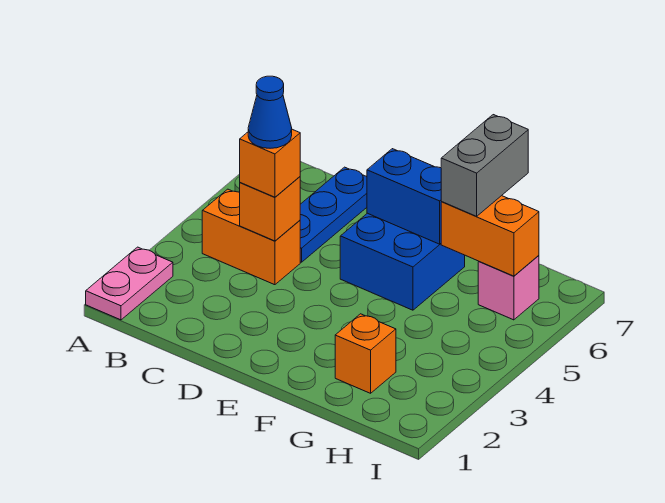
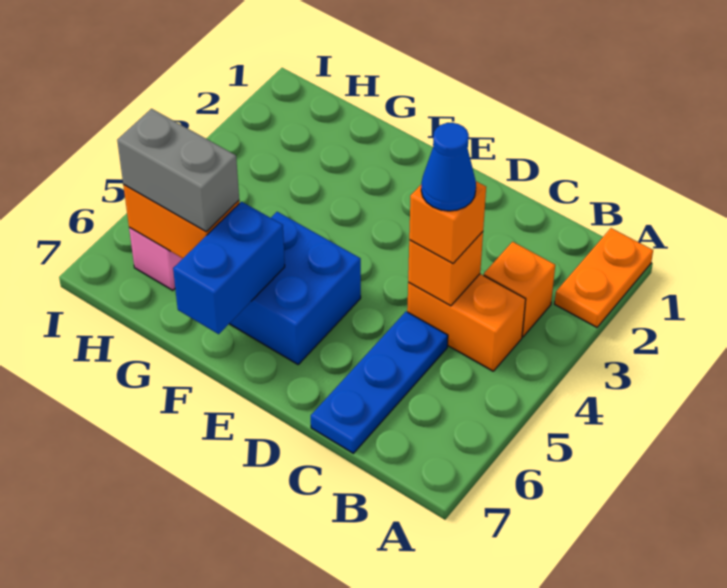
pink plate A1:A2 level 1 -> orange plate A1:A2 level 1
blue brick E6:F6 level 2 -> blue brick F6:F7 level 2
orange brick G2 level 1 -> orange brick B3 level 1
grey brick G6:G7 level 3 -> grey brick G6:H6 level 3

